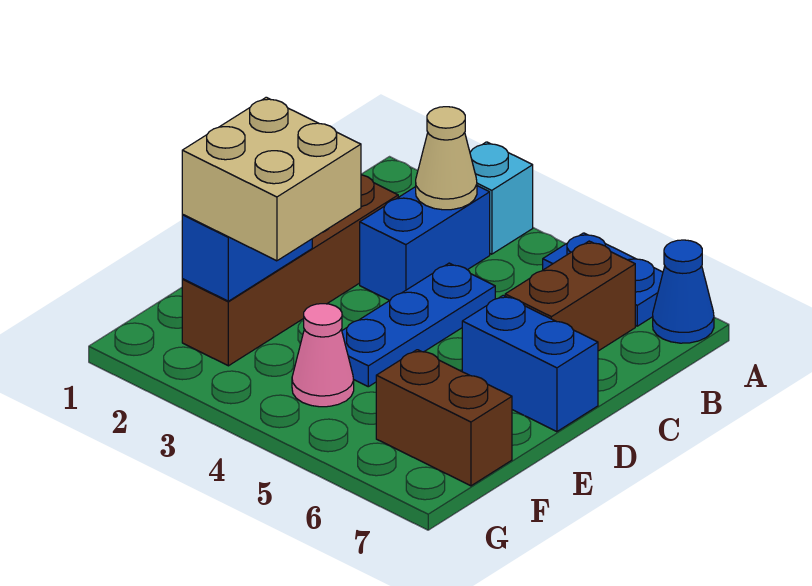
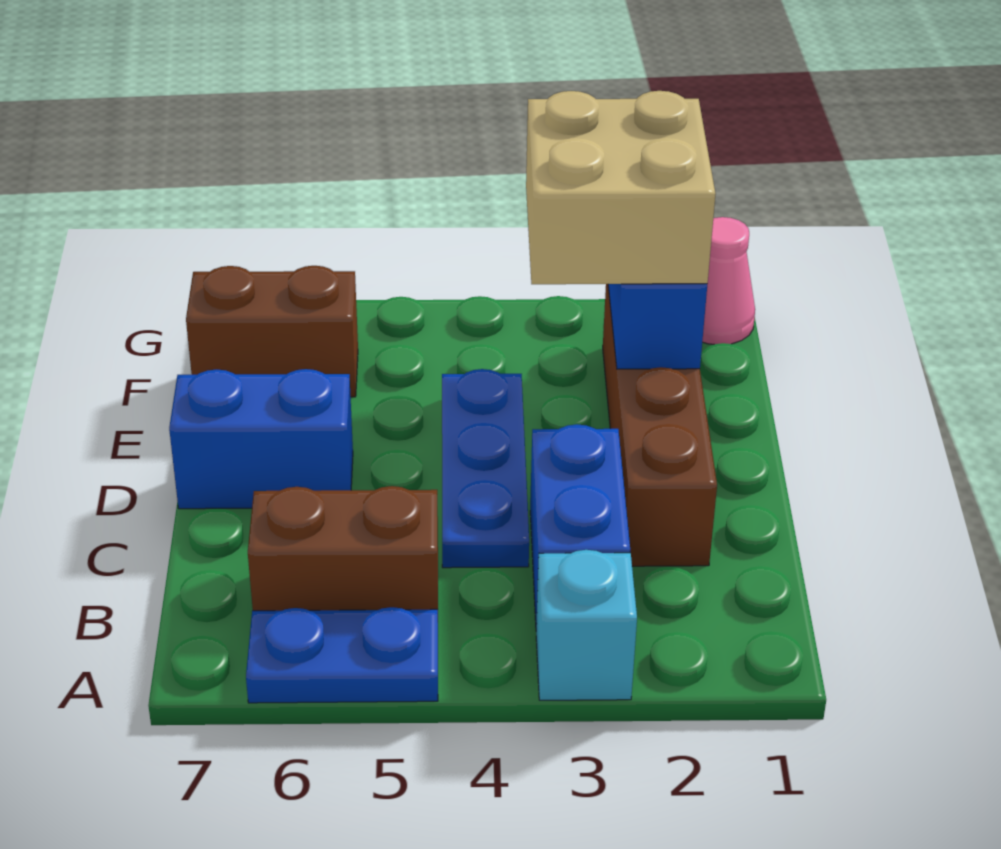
blue cone A7 level 1 -> none
tan cone B3 level 2 -> none
brown brick B6:C6 level 1 -> brown brick B5:B6 level 1
pink cone F4 level 1 -> pink cone G1 level 1

